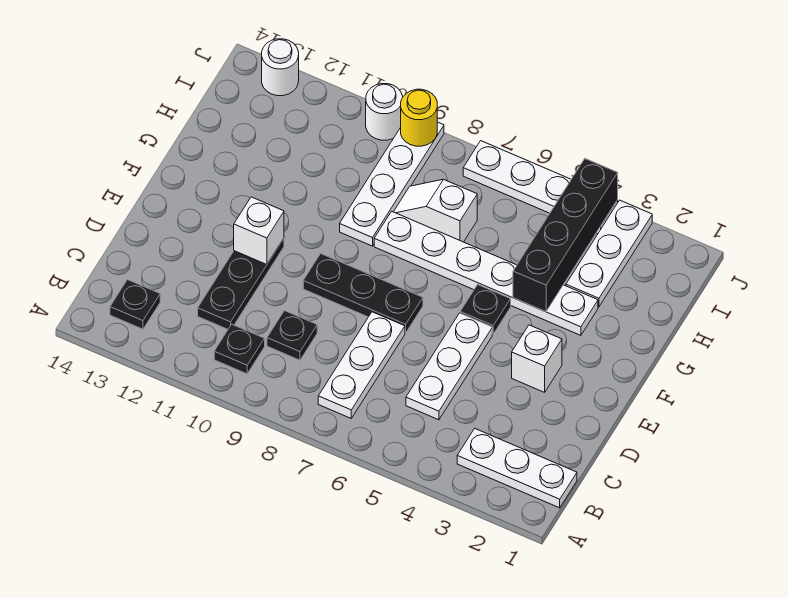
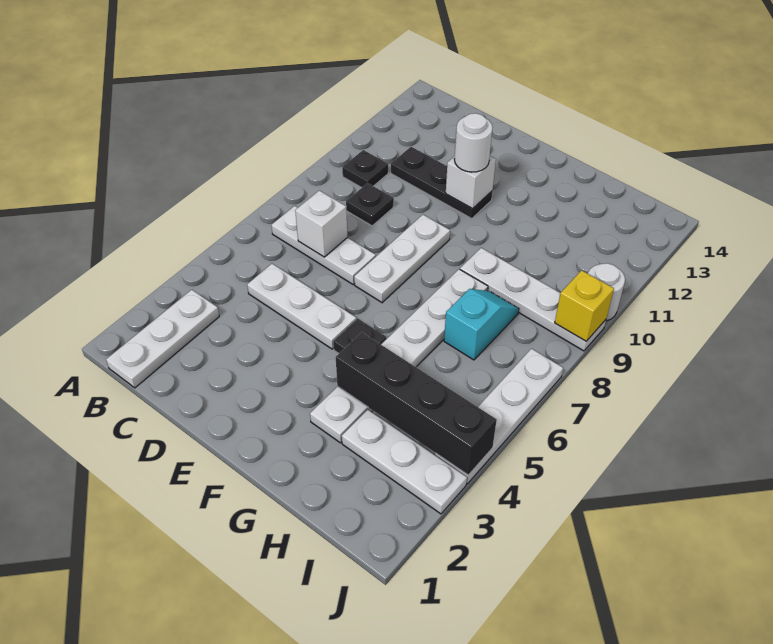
black plate B13 level 1 -> none
white brick E3 level 1 -> white brick C7 level 2
black plate E7:E9 level 1 -> white plate E7:E9 level 1
white slope H7:H8 level 1 top 7 -> cyan slope H7:H8 level 1 top 7
yellow round brick J9 level 2 -> yellow brick J9 level 2
white round brick J13 level 1 -> white round brick E11 level 3

